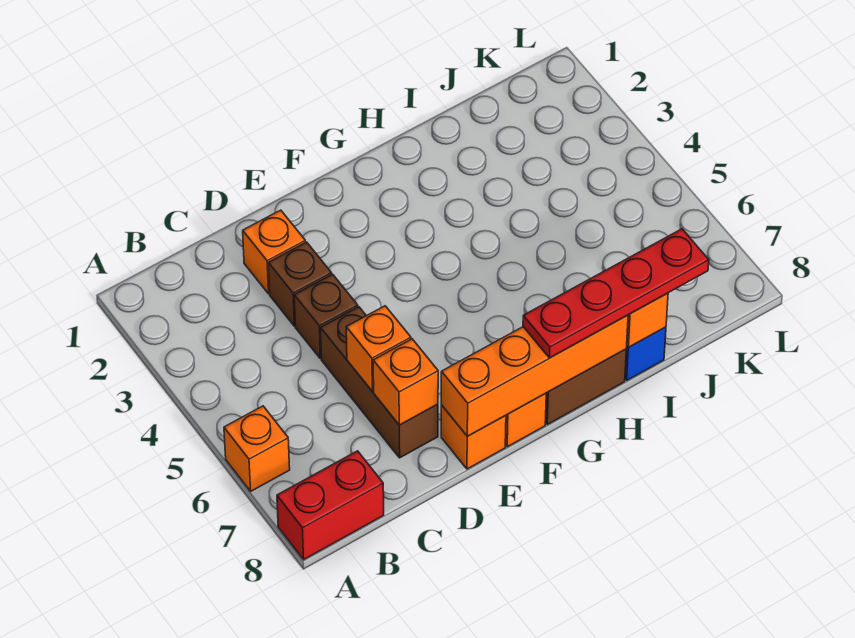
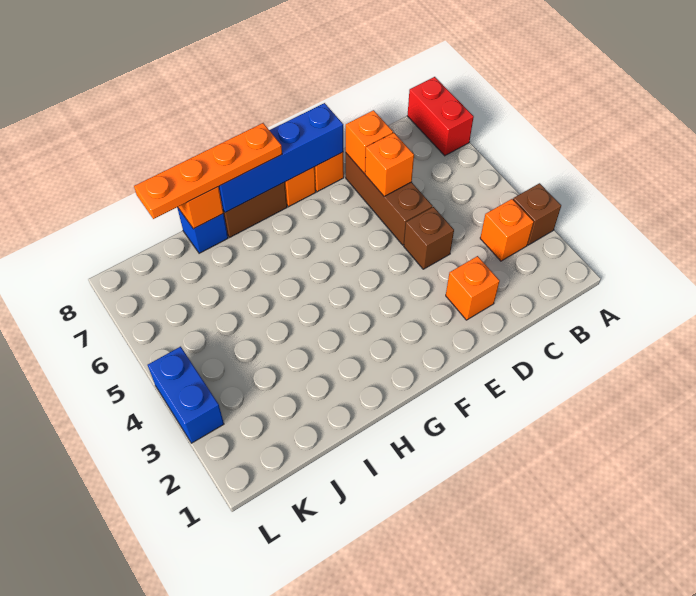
orange brick A6 level 1 -> orange brick B3 level 1
red brick A8:B8 level 1 -> red brick A7:A8 level 1
brown brick D3 level 1 -> brown brick A3 level 1
orange brick E8:H8 level 2 -> blue brick E8:H8 level 2
red plate G8:J8 level 3 -> orange plate G8:J8 level 3
none -> blue brick L3:L4 level 1

